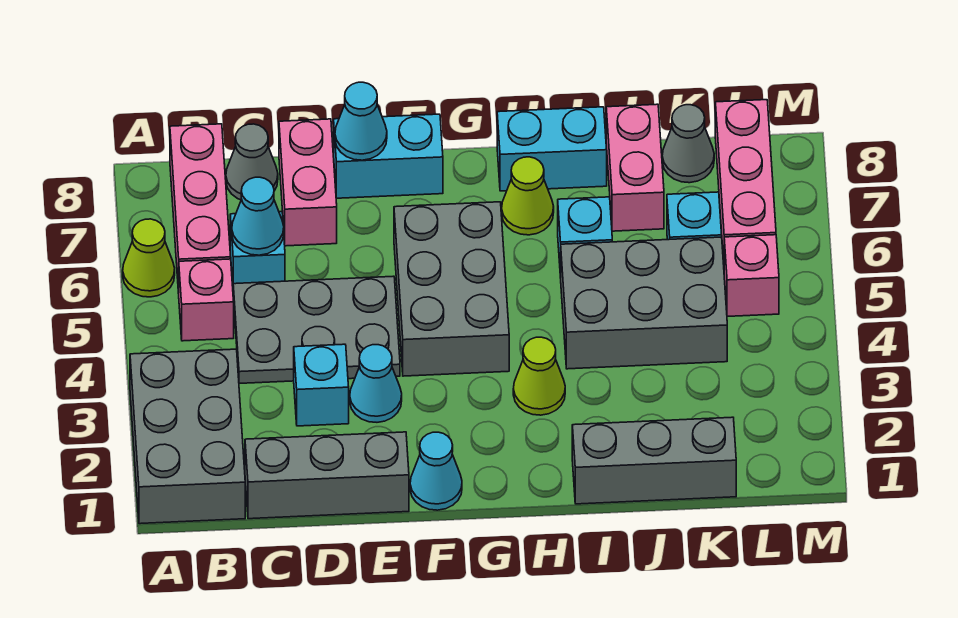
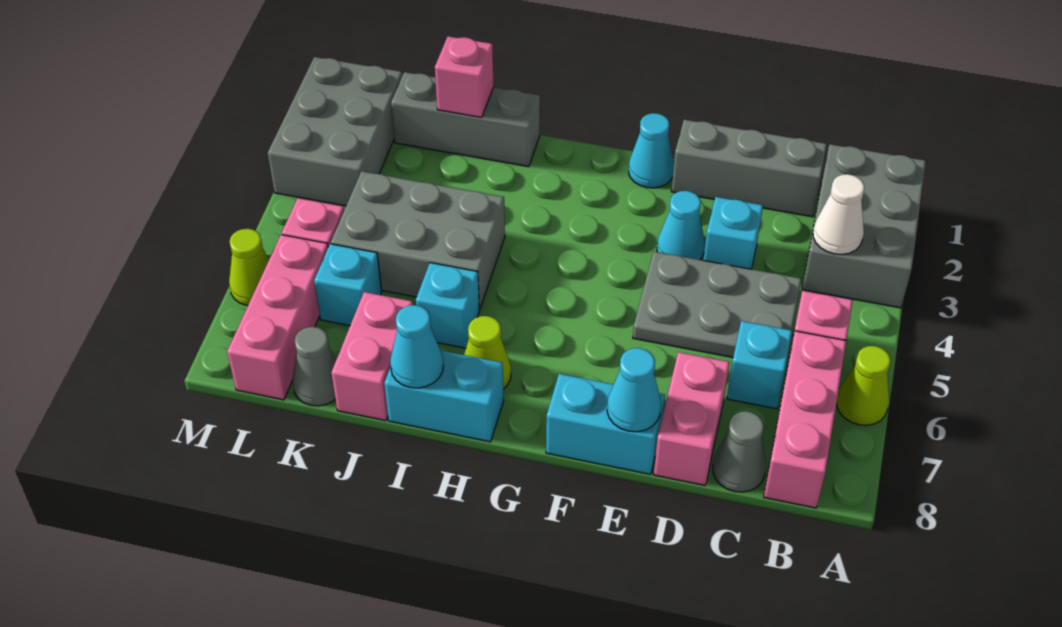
none -> white cone B3 level 2
cyan cone C6 level 2 -> cyan cone I8 level 2
grey brick F4:G6 level 1 -> grey brick L1:M3 level 1
lime cone H3 level 1 -> lime cone M6 level 1
none -> pink brick J1 level 2

